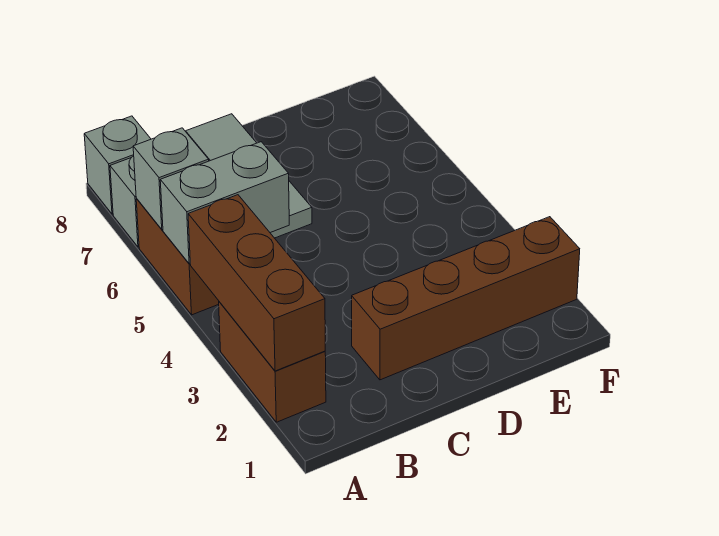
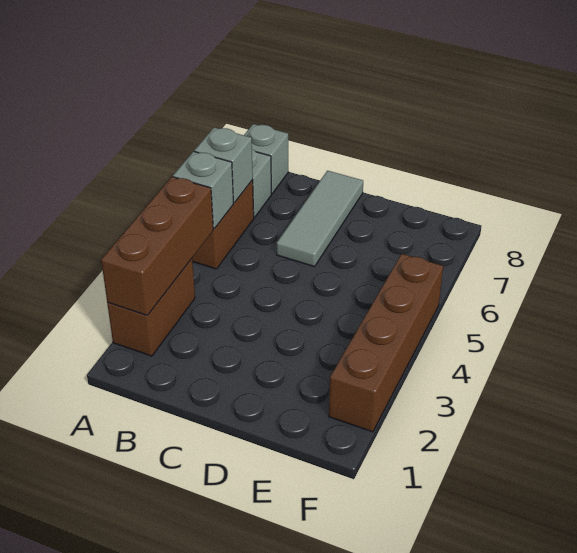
grey brick A5:B5 level 2 -> grey brick A5 level 2
brown brick C2:F2 level 1 -> brown brick F2:F5 level 1

